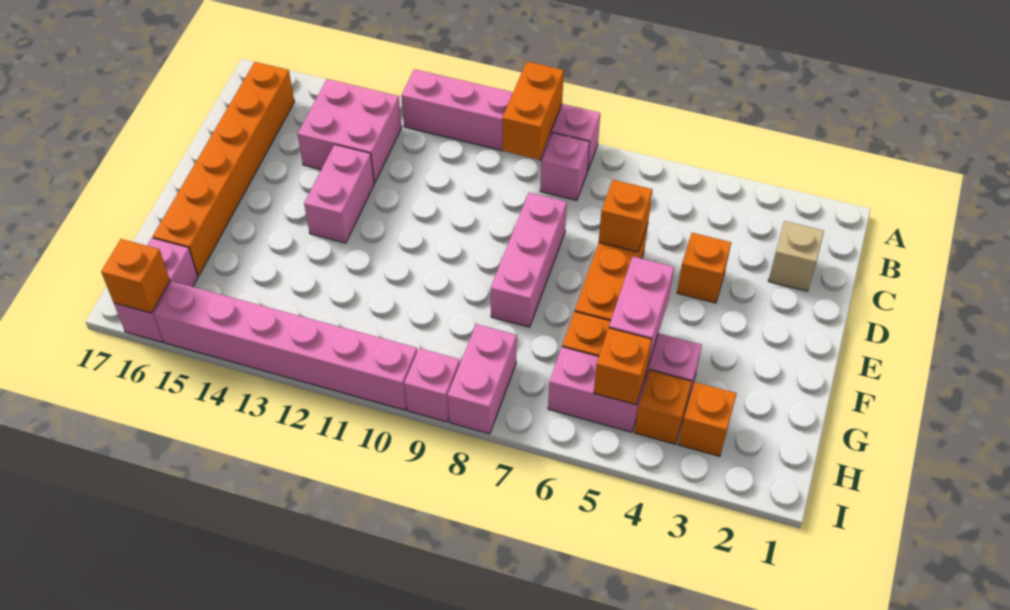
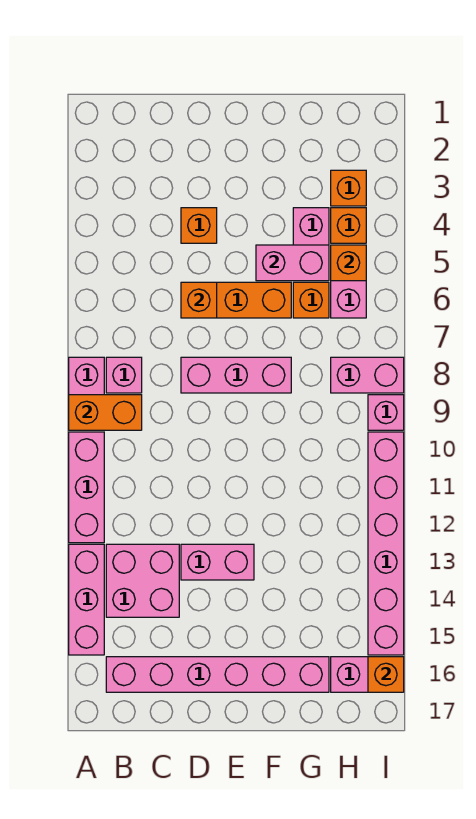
none -> pink brick A13:A15 level 1
orange brick B16:G16 level 1 -> pink brick B16:G16 level 1
tan brick C2 level 1 -> none

